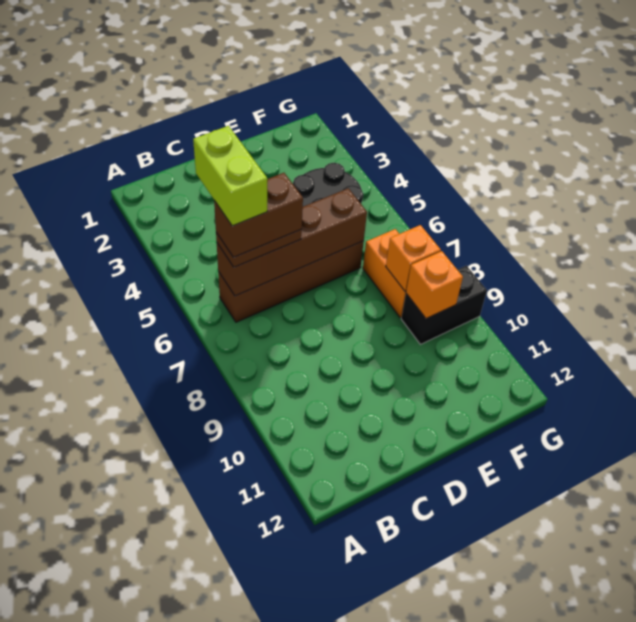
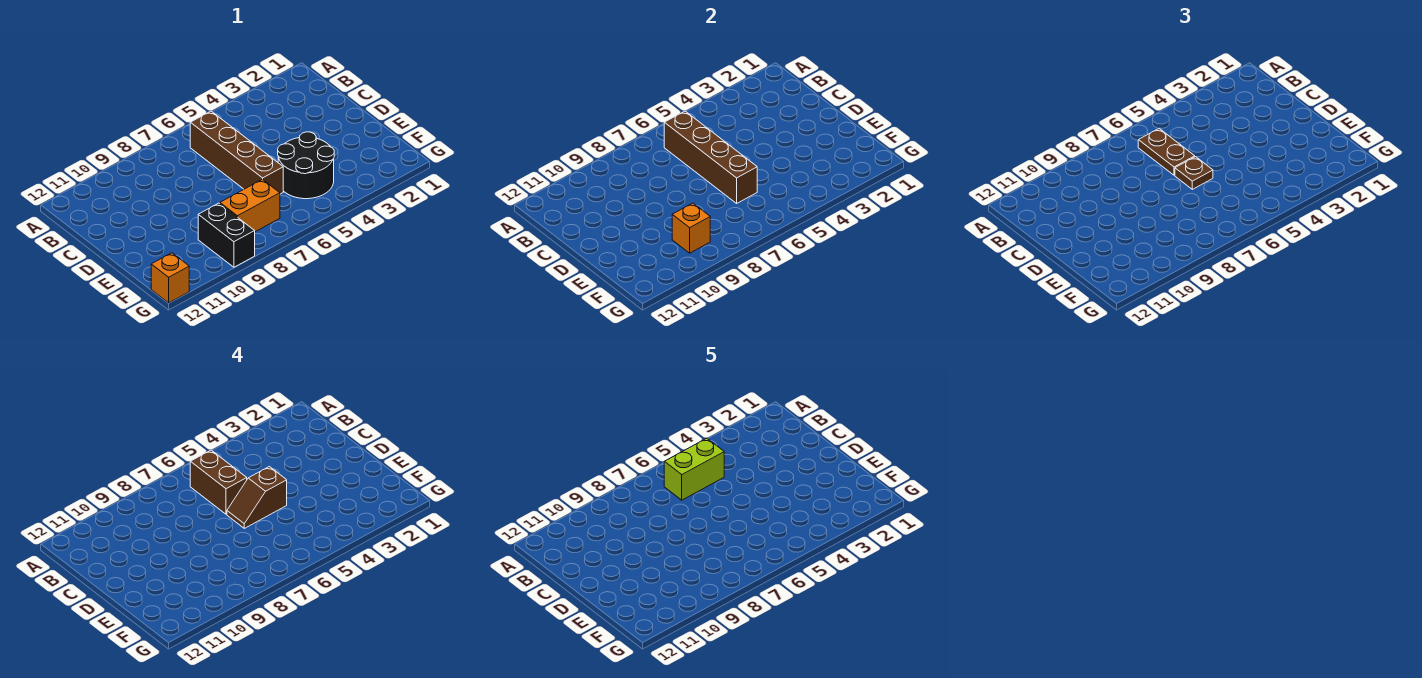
none -> brown slope D5:D6 level 4 top 5
none -> brown plate D6 level 3
orange brick F8 level 2 -> orange brick G12 level 1

